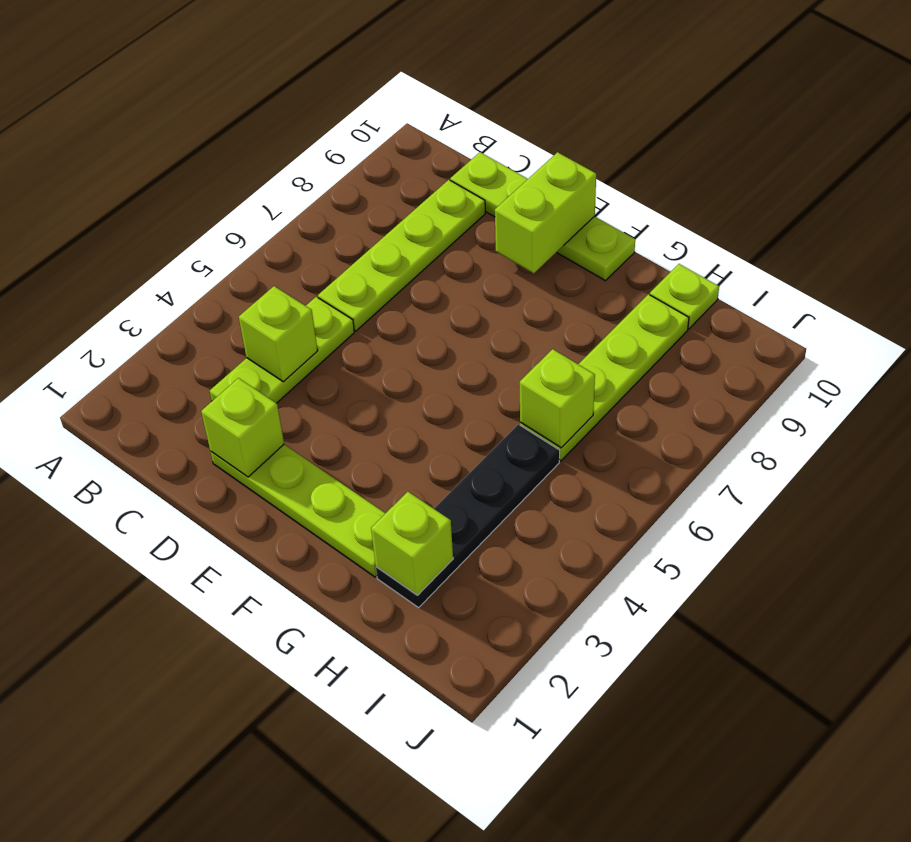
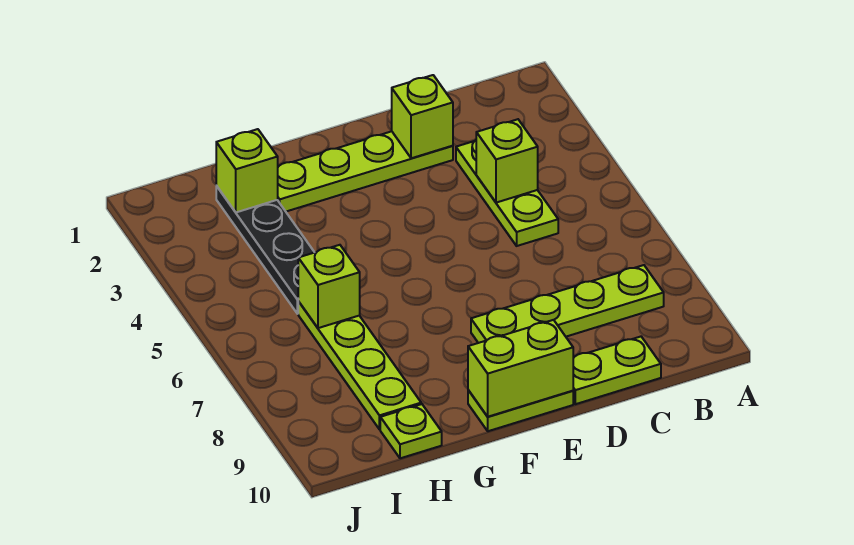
lime plate C6:C9 level 1 -> lime plate B8:E8 level 1
lime brick E9:E10 level 2 -> lime brick E10:F10 level 2

